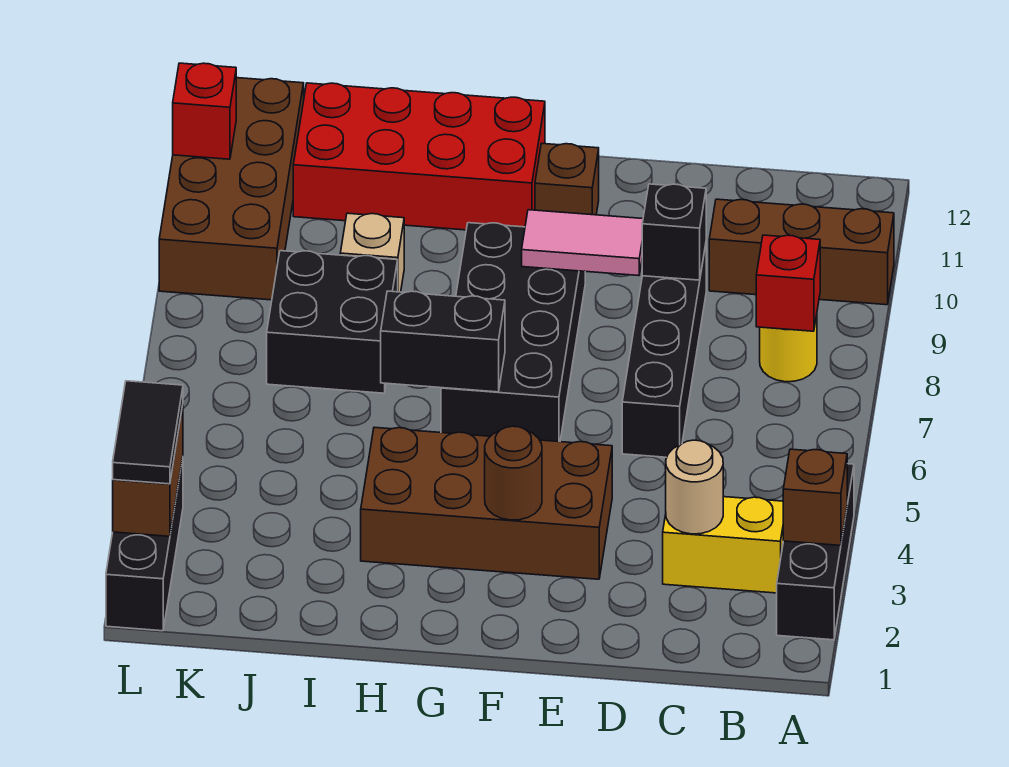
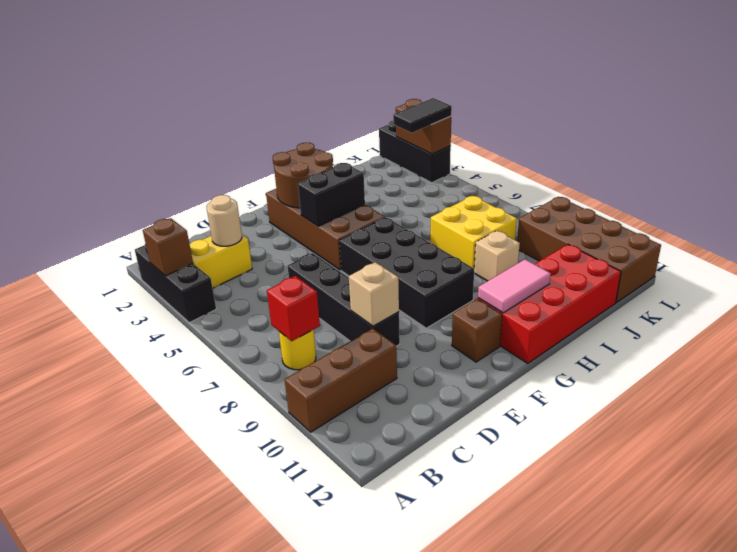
black brick D9 level 2 -> tan brick D9 level 2
brown brick E3:H4 level 1 -> brown brick F2:G5 level 1
pink tile E9:F9 level 2 -> pink tile G11:H11 level 2
brown round brick F3 level 2 -> brown round brick F2:G3 level 2
black brick G6:H6 level 2 -> black brick F4:G4 level 2
black brick I7:J8 level 1 -> yellow brick I7:J8 level 1
black tile L2:L3 level 3 -> black tile K3:L3 level 3
red brick L11 level 2 -> none

